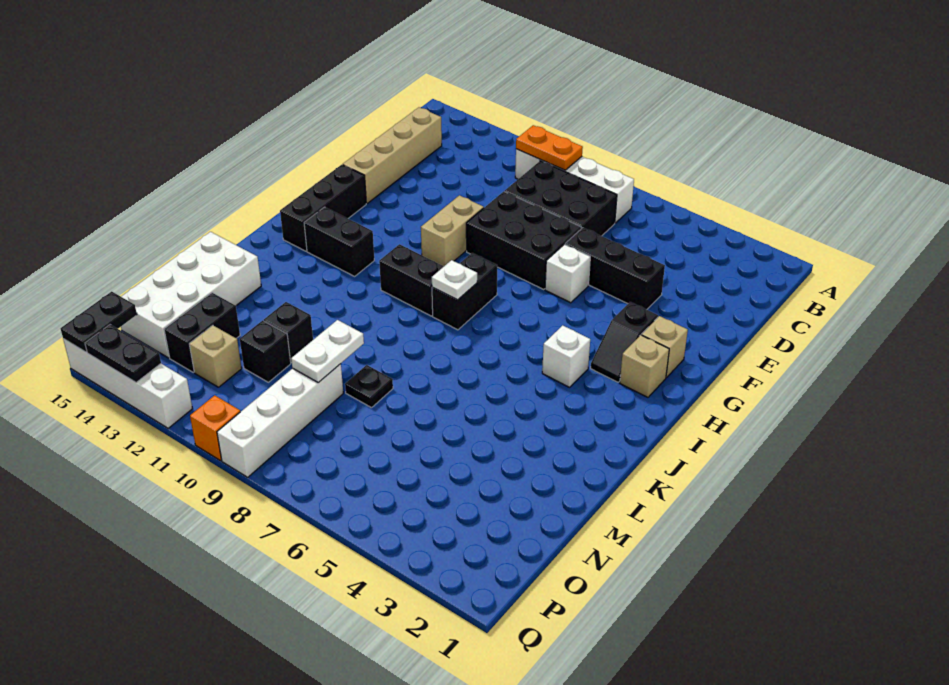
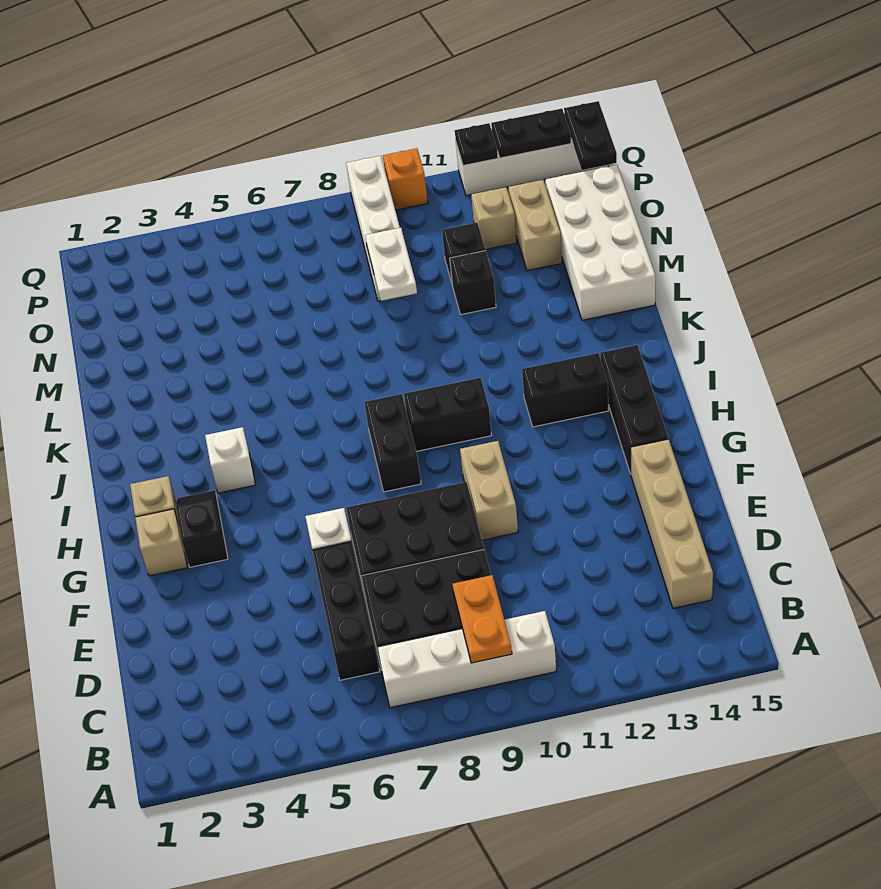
orange plate B9:B10 level 2 -> orange plate B9:C9 level 2
black brick E4:E6 level 1 -> black brick C6:E6 level 1
white plate I8 level 2 -> none
black plate M8 level 1 -> black plate Q12 level 2
black brick N13:O13 level 1 -> tan brick N13:O13 level 1

